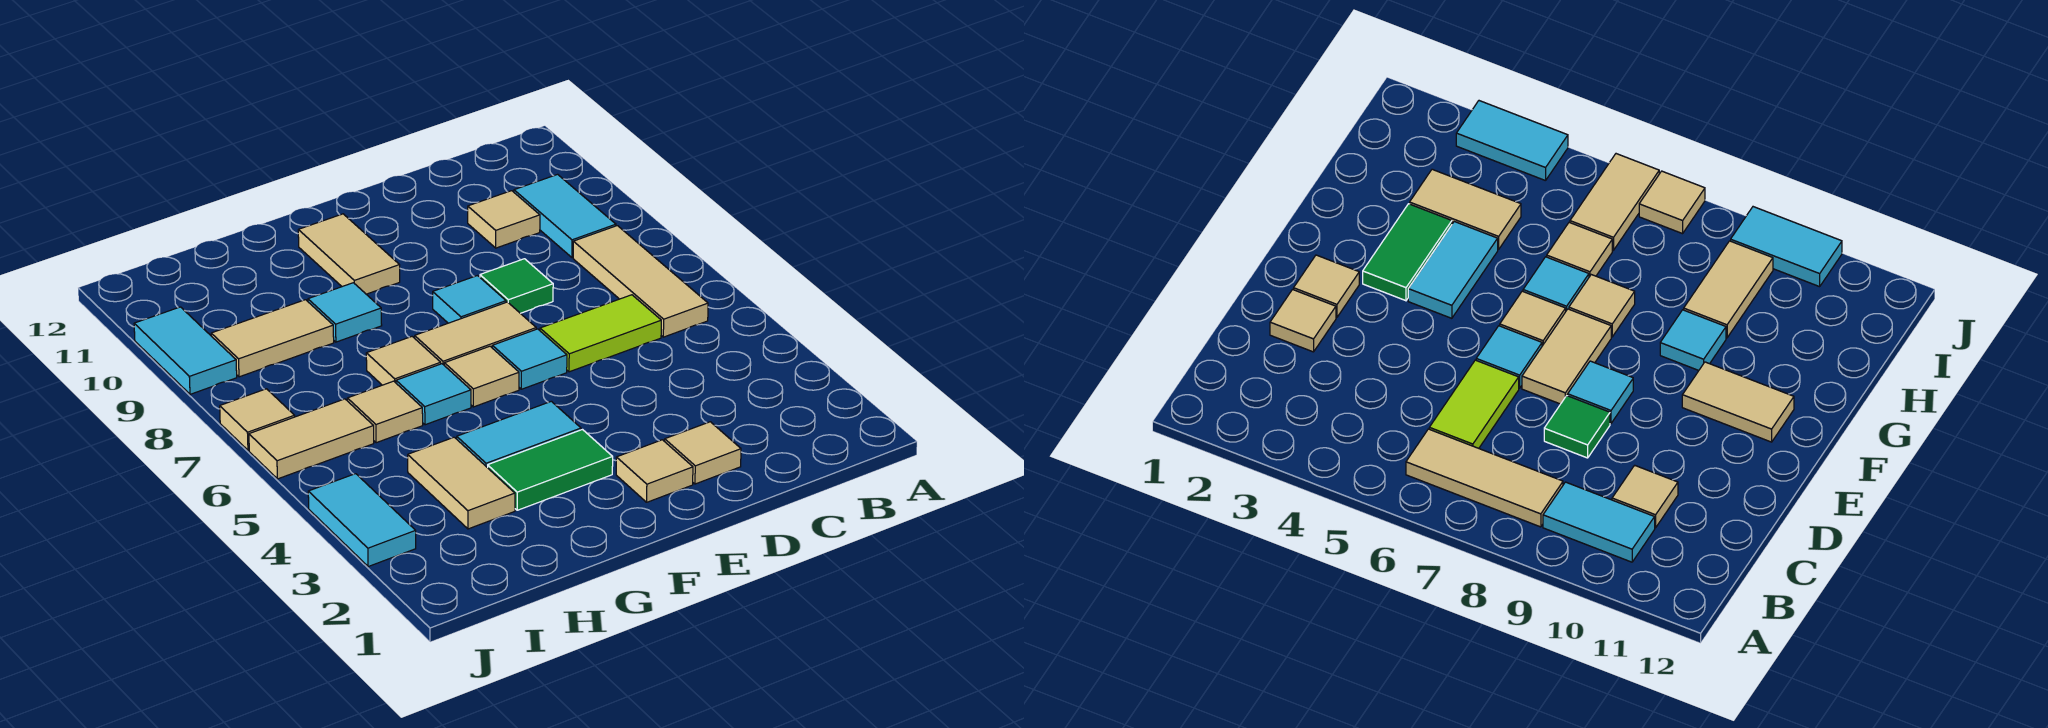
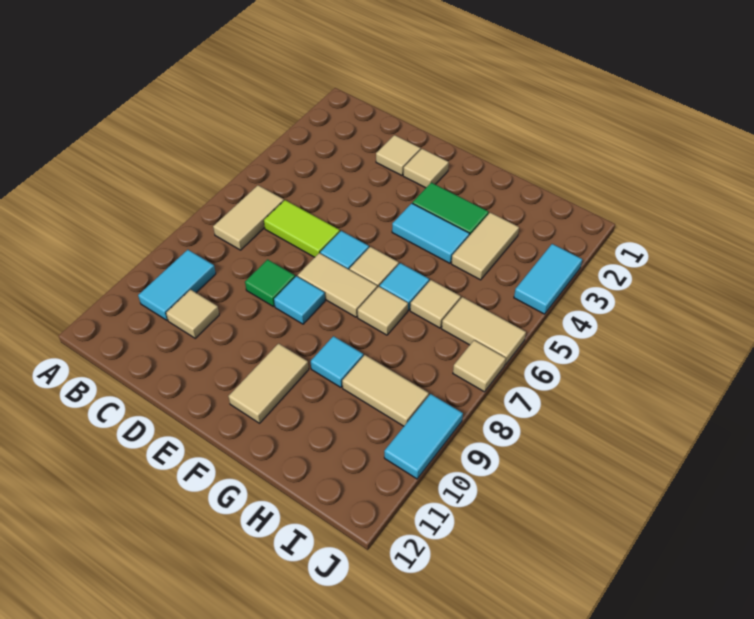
tan tile B6:B8 level 1 -> tan tile B6:B7 level 1

